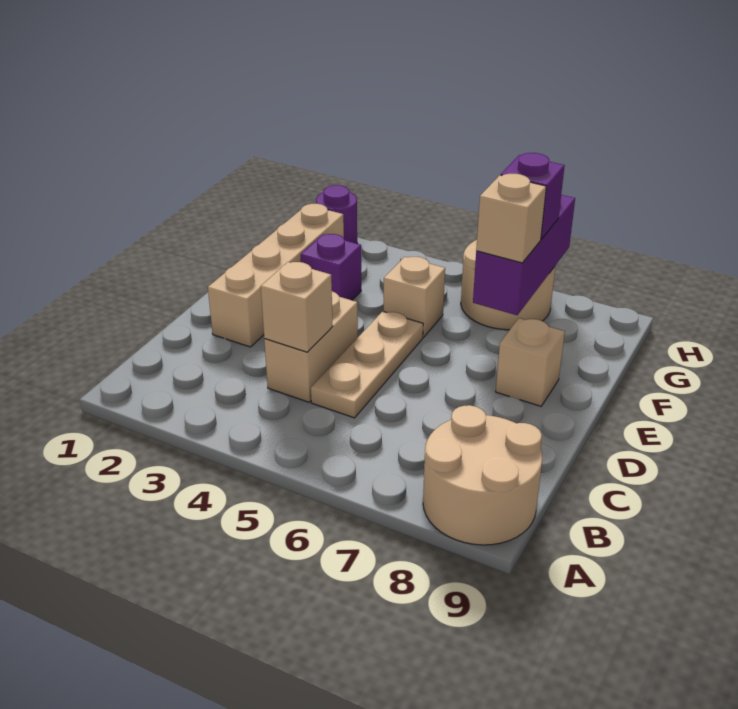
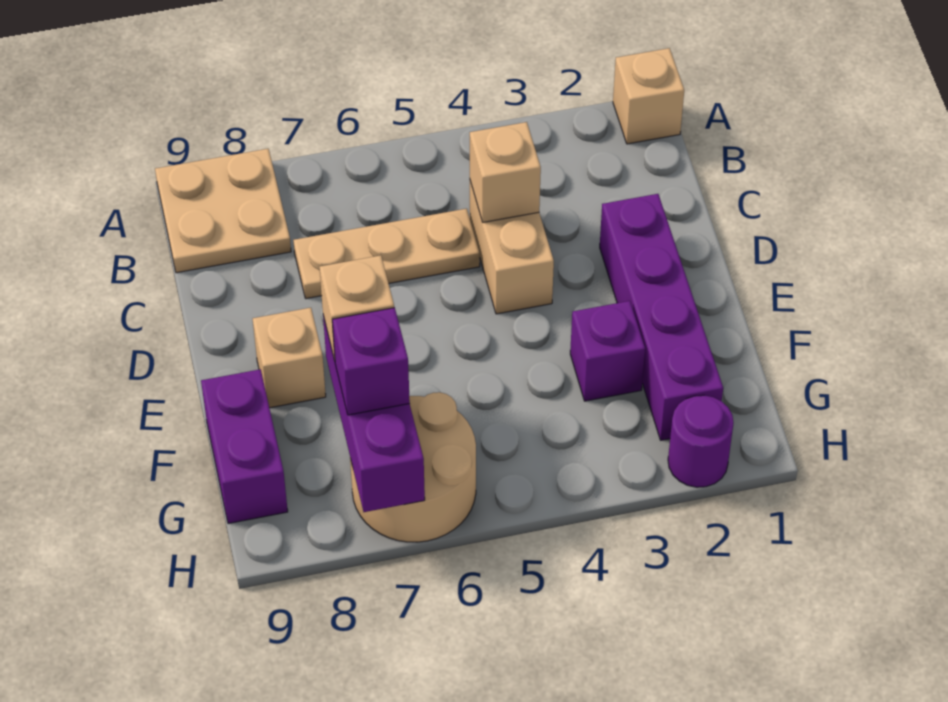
tan round brick A8:B9 level 1 -> tan plate A8:B9 level 1
tan plate C5:E5 level 1 -> tan plate C5:C7 level 1
tan brick D2:G2 level 1 -> purple brick D2:G2 level 1
tan brick F5 level 1 -> tan brick A1 level 1
none -> purple brick F9:G9 level 1

